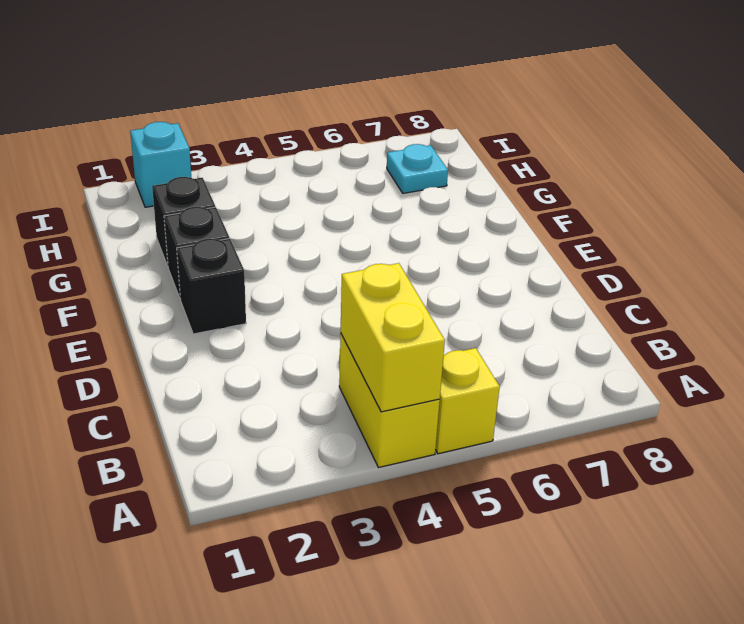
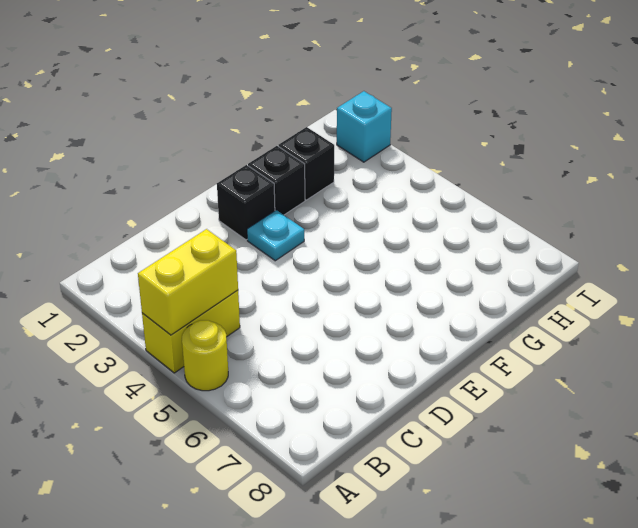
yellow brick A5 level 1 -> yellow round brick A5 level 1
cyan plate H7 level 1 -> cyan plate E3 level 1

